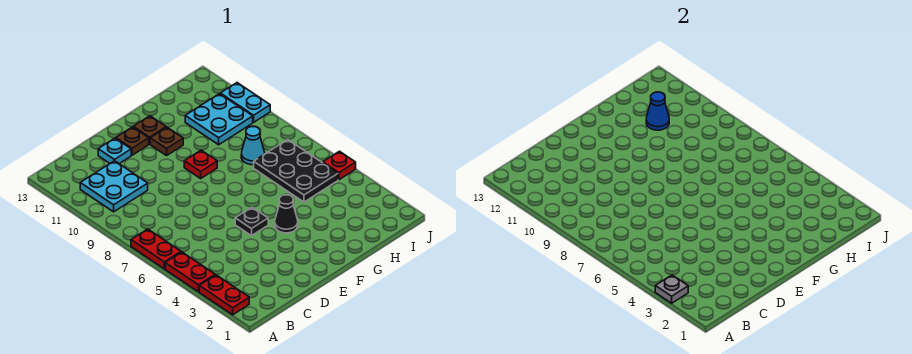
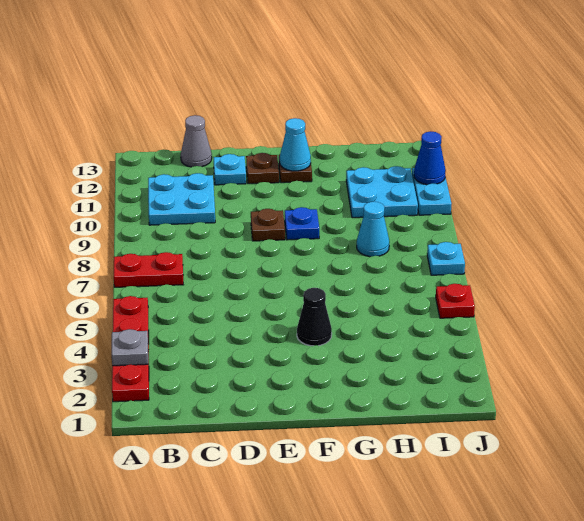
red plate A6:A7 level 1 -> red plate A7:B7 level 1
none -> grey cone C13 level 1
black plate E5 level 1 -> none
red plate F9 level 1 -> blue plate F9 level 1
brown plate F11 level 1 -> brown plate E9 level 1
none -> cyan cone F12 level 2
black plate H5:I7 level 1 -> none
blue cone H11 level 2 -> blue cone J11 level 2
none -> cyan plate J7 level 1

